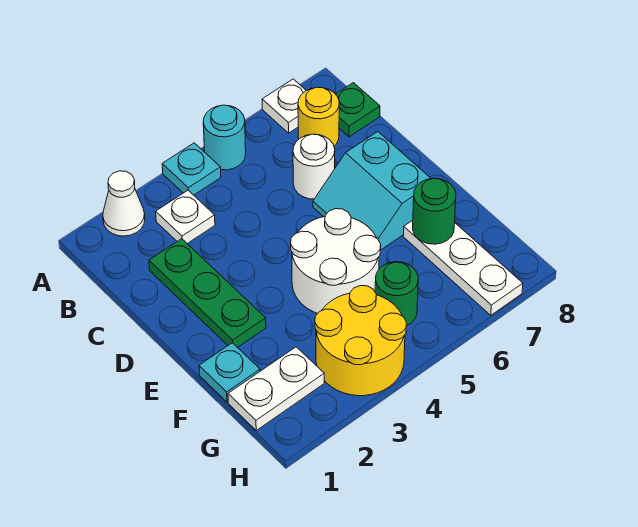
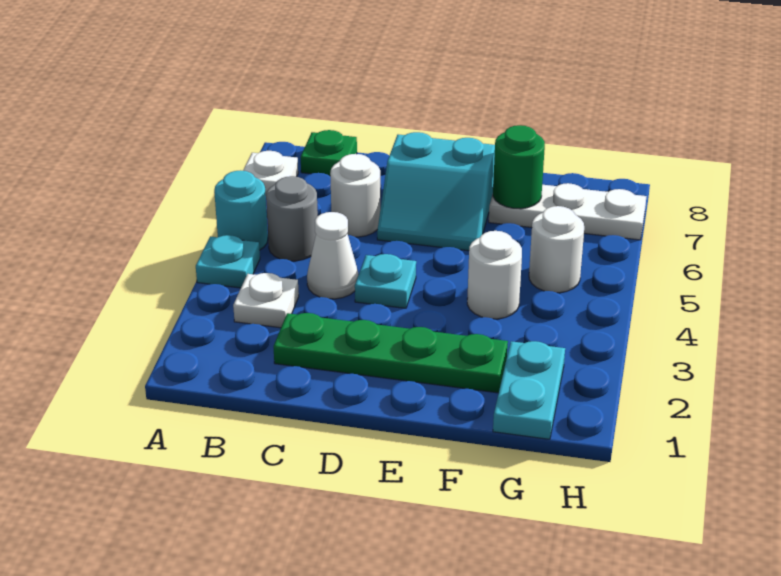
white cone A2 level 1 -> white cone C4 level 1
none -> grey round brick B5 level 1
yellow round brick B7 level 1 -> none
green plate C2:E2 level 1 -> green plate C2:F2 level 1
white round brick E4:F5 level 1 -> white round brick F4 level 1
cyan plate F1 level 1 -> cyan plate D4 level 1
white plate G1:G2 level 1 -> cyan plate G1:G2 level 1
yellow round brick G3:H4 level 1 -> none
green round brick G5 level 1 -> white round brick G5 level 1

